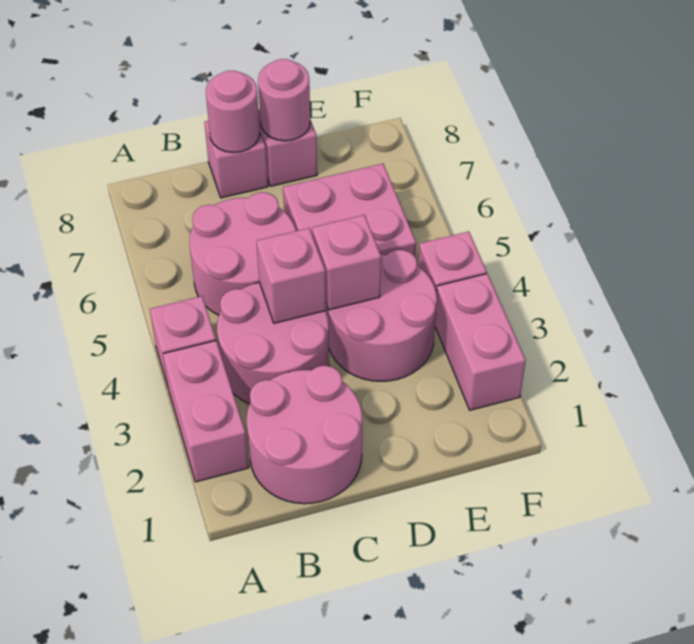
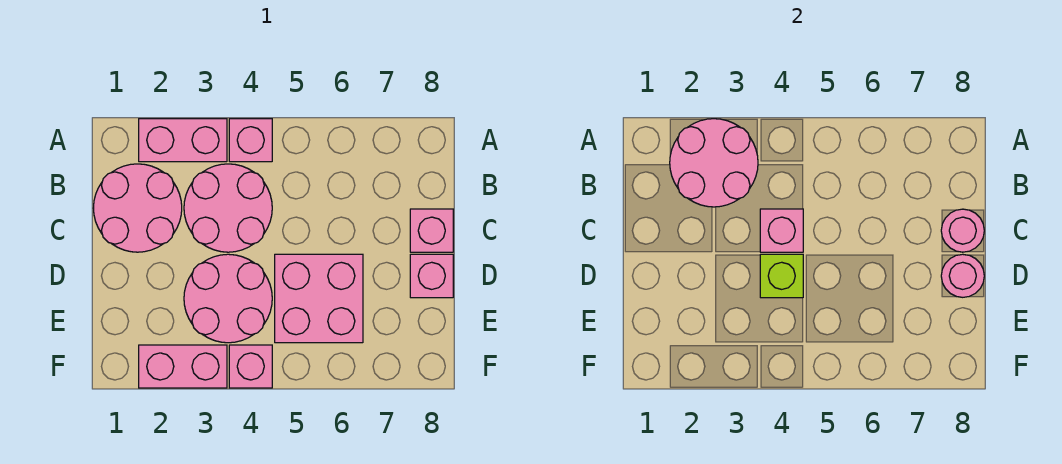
pink round brick B5:C6 level 1 -> pink round brick A2:B3 level 2
pink brick D4 level 2 -> lime brick D4 level 2

